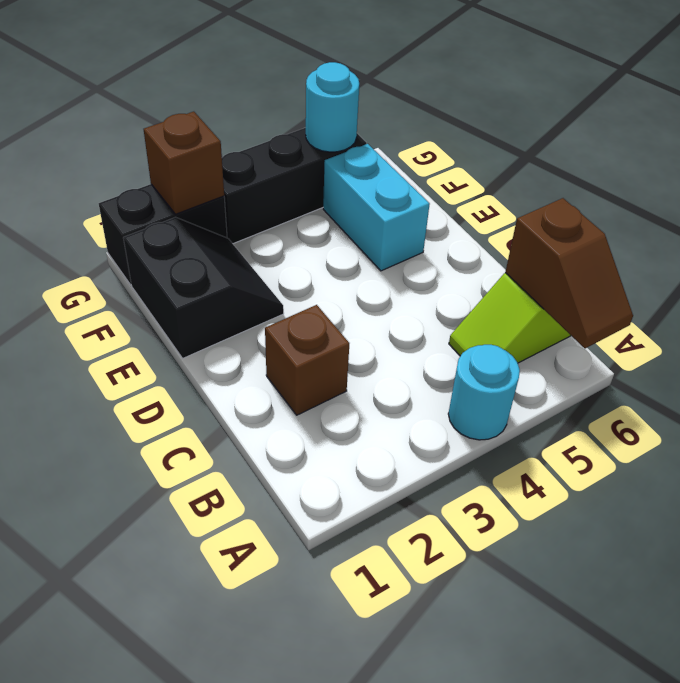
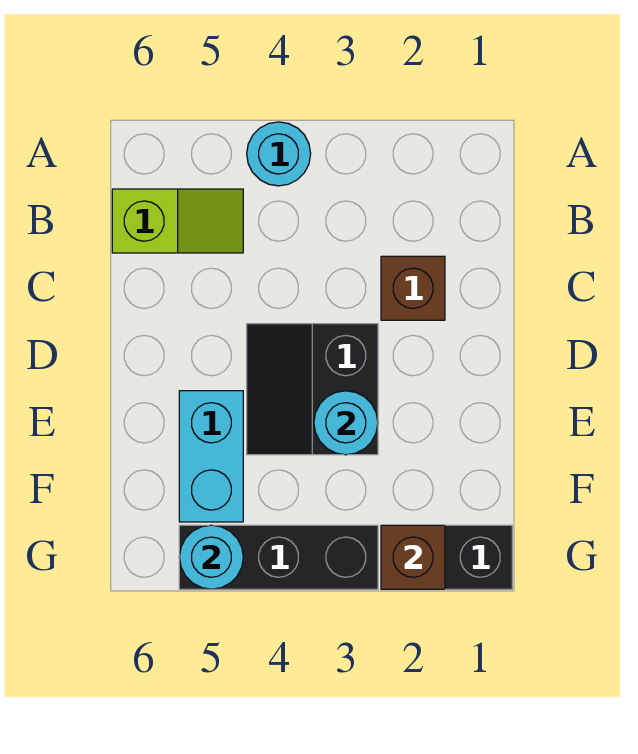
brown slope A6:B6 level 2 top B -> none
black slope E1:F2 level 1 top 1 -> black slope D3:E4 level 1 top 3
none -> cyan round brick E3 level 2

